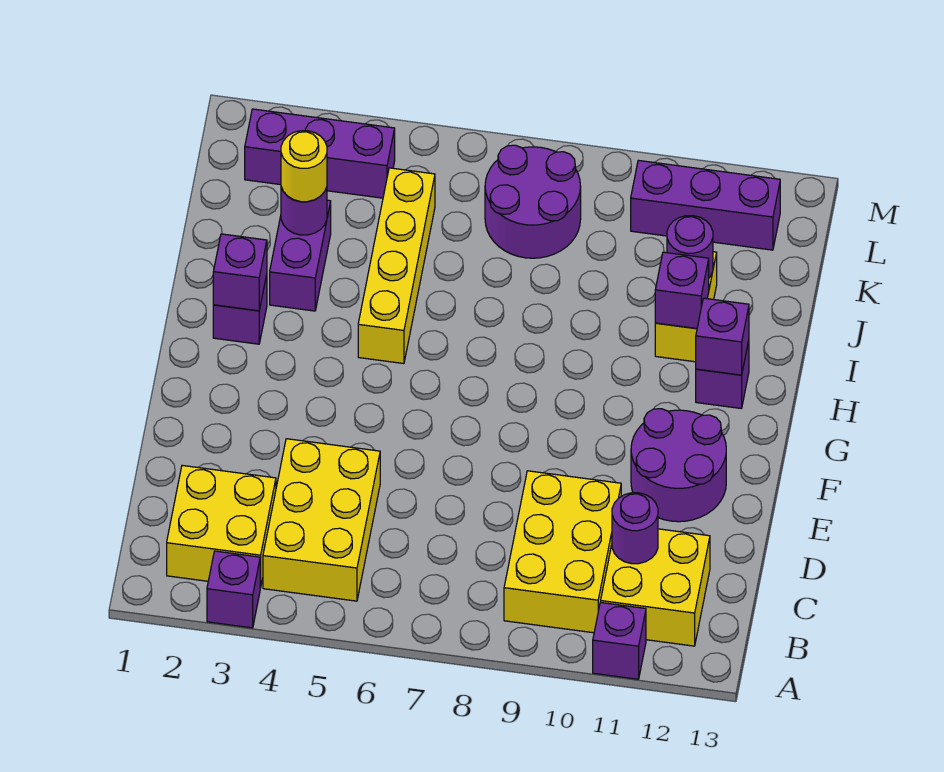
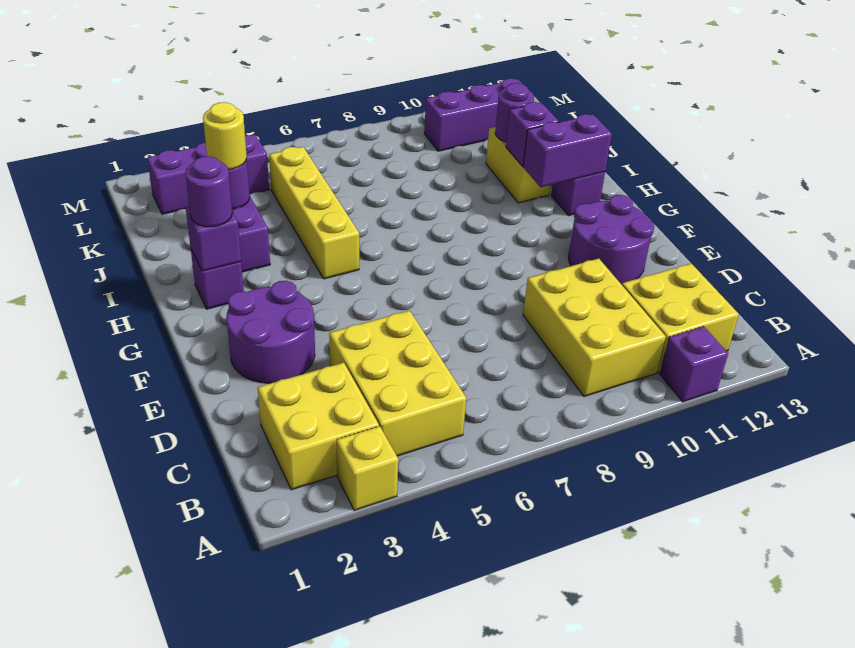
purple brick A3 level 1 -> yellow brick A3 level 1
purple round brick C11 level 2 -> purple round brick H2 level 3
purple brick H12 level 2 -> purple brick H11:H12 level 2
purple round brick K7:L8 level 1 -> purple round brick E2:F3 level 1

